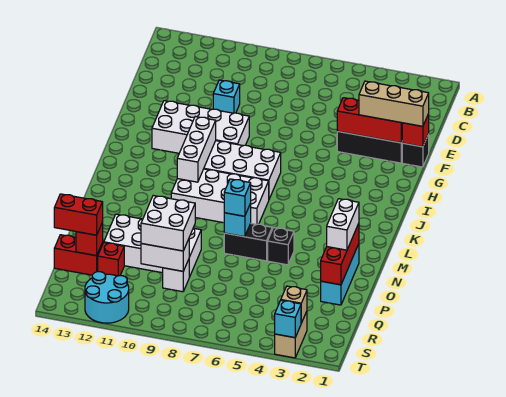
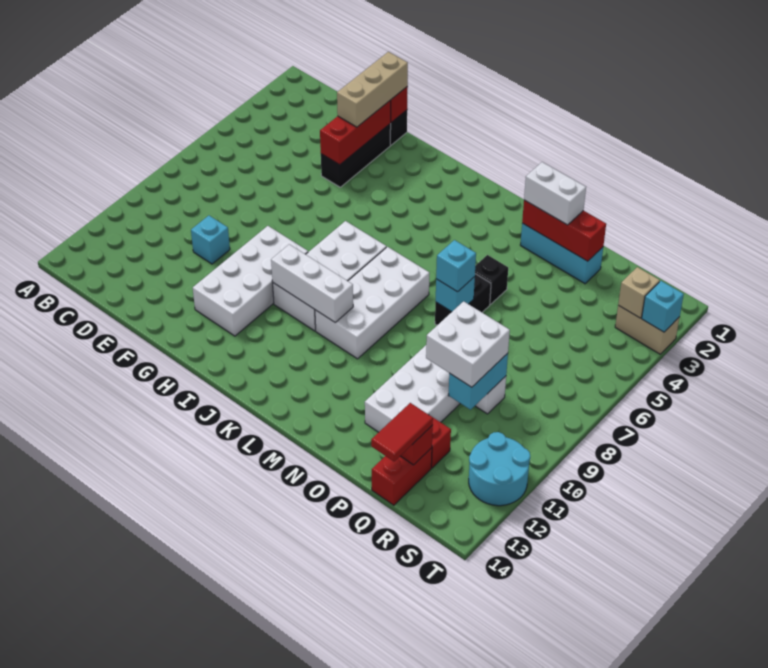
white brick Q9:Q10 level 2 -> cyan brick Q9:Q10 level 2
red brick Q13:Q14 level 3 -> red tile Q13:Q14 level 3

